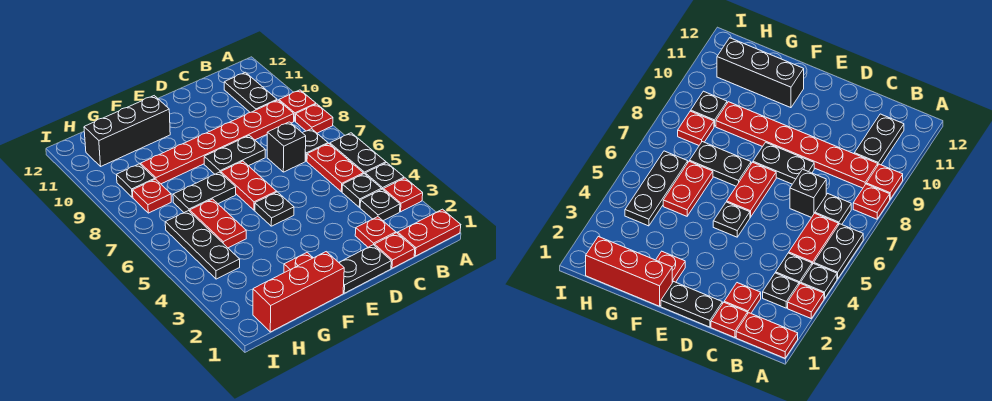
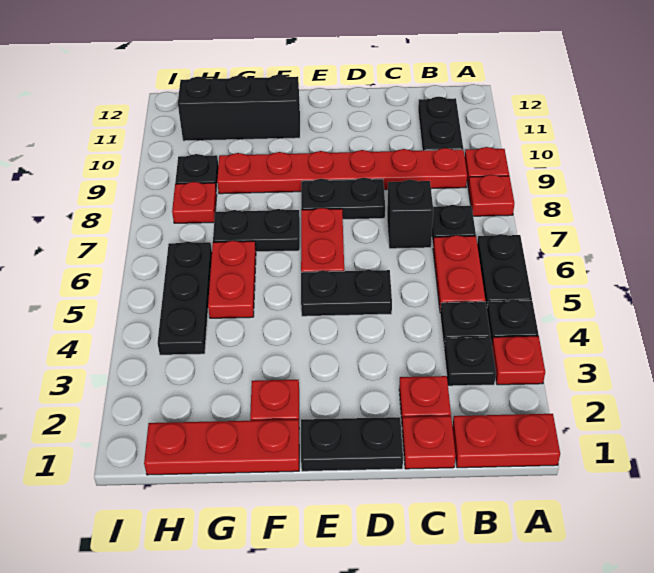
black plate E5 level 1 -> black plate D5:E5 level 1
red brick F1:H1 level 1 -> red plate F1:H1 level 1

